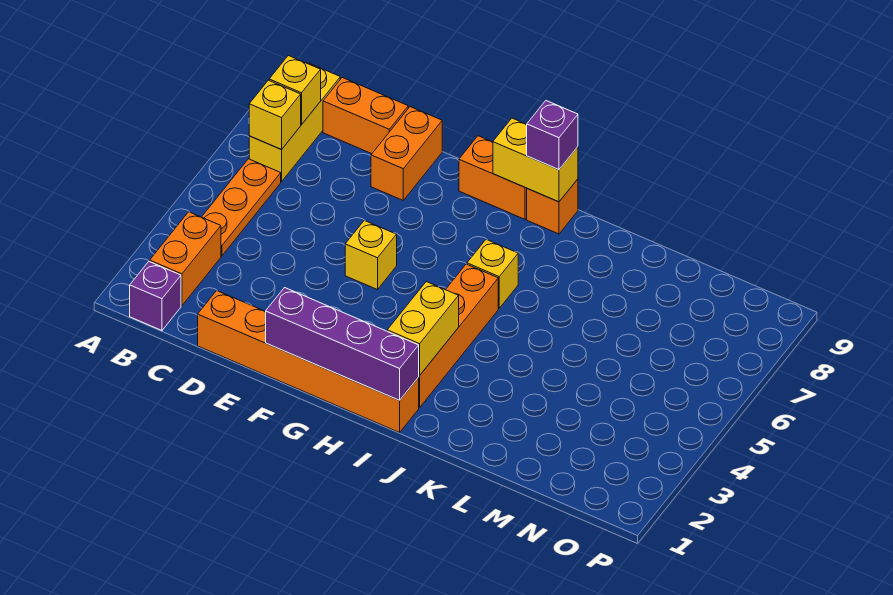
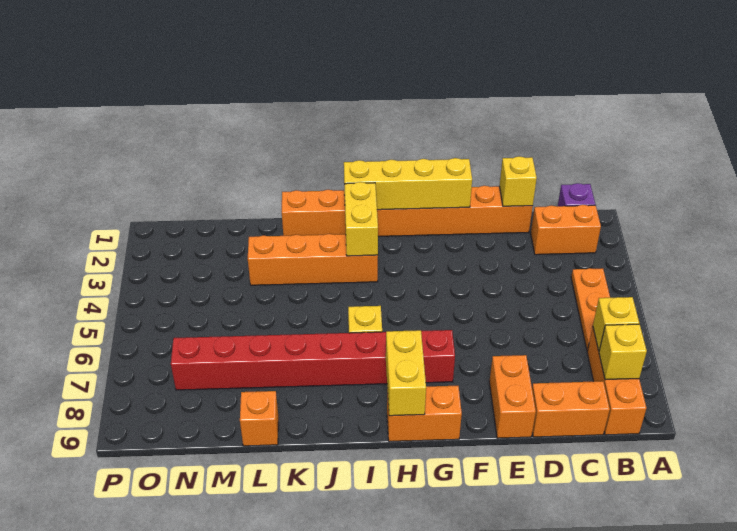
orange brick B2:B3 level 1 -> orange brick B2:C2 level 1
yellow brick B7:B9 level 1 -> orange brick B7:B9 level 1
orange brick D1:I1 level 1 -> orange brick D1:K1 level 1
purple brick F1:I1 level 2 -> yellow brick F1:I1 level 2
yellow brick F5 level 1 -> yellow brick D1 level 2
none -> red brick G7:N7 level 1
yellow brick H9:I9 level 2 -> yellow brick H8:H9 level 2
orange brick I2:I5 level 1 -> orange brick I3:L3 level 1
orange brick I9 level 1 -> orange brick L9 level 1
purple brick I9 level 3 -> none

